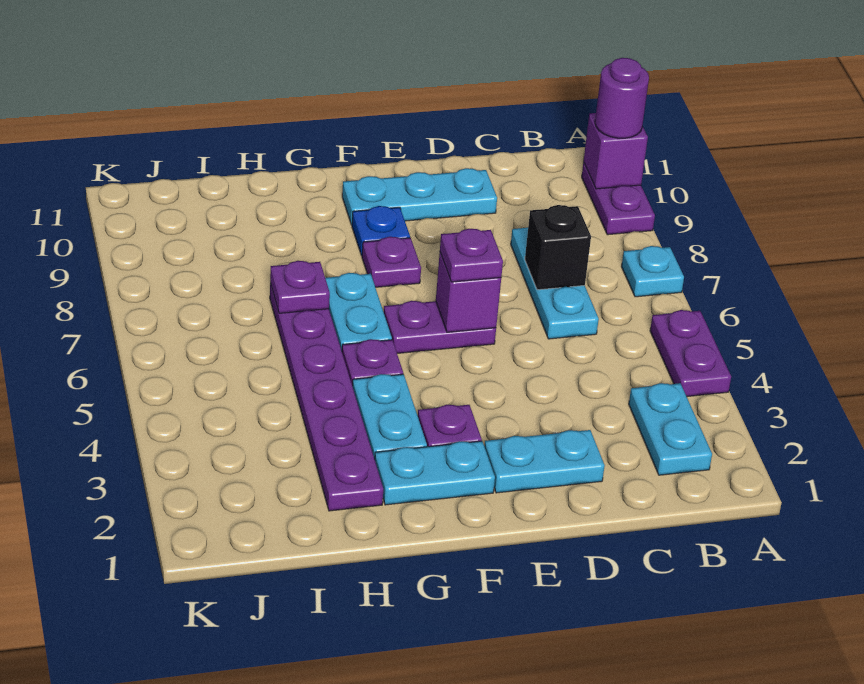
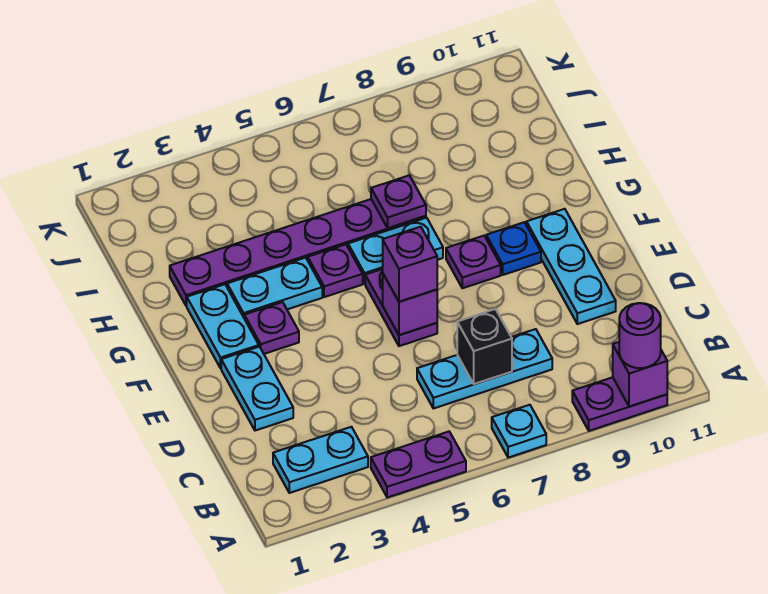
purple plate E6 level 3 -> purple brick E6 level 3

